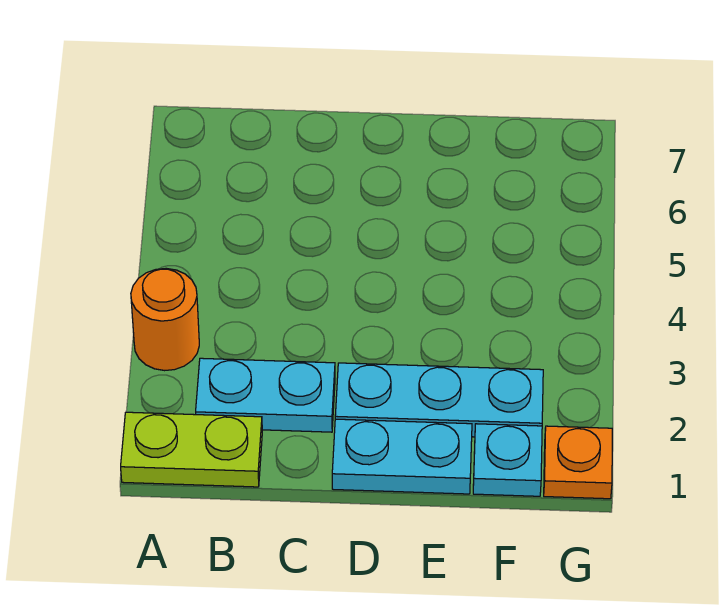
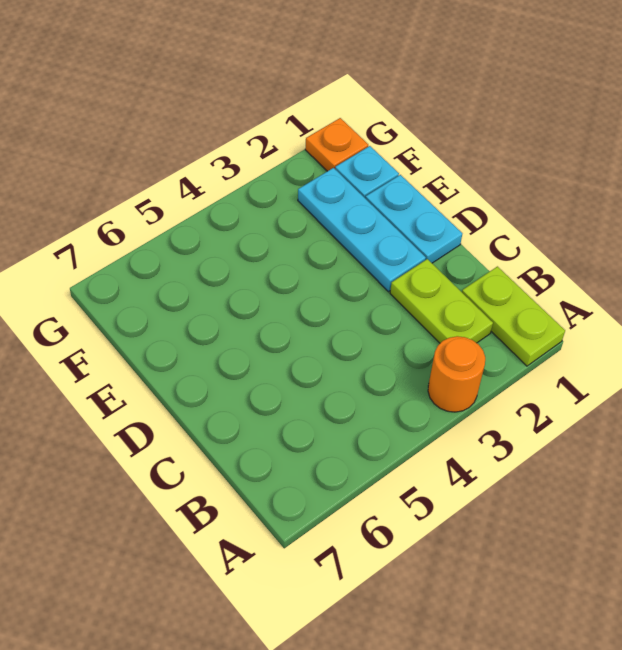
cyan plate B2:C2 level 1 -> lime plate B2:C2 level 1

